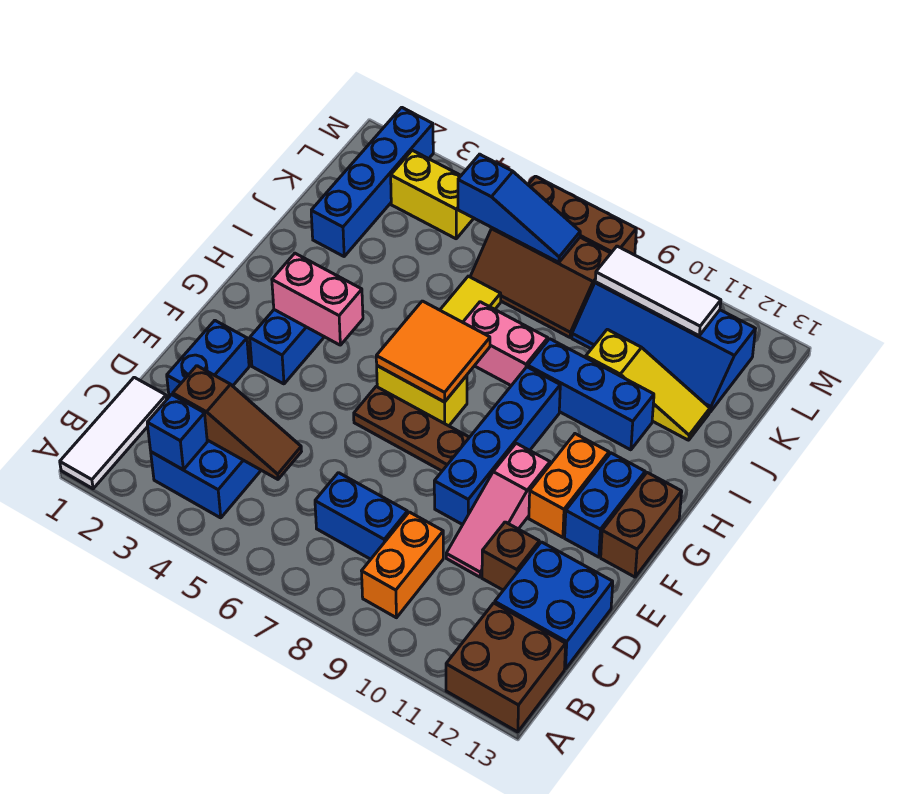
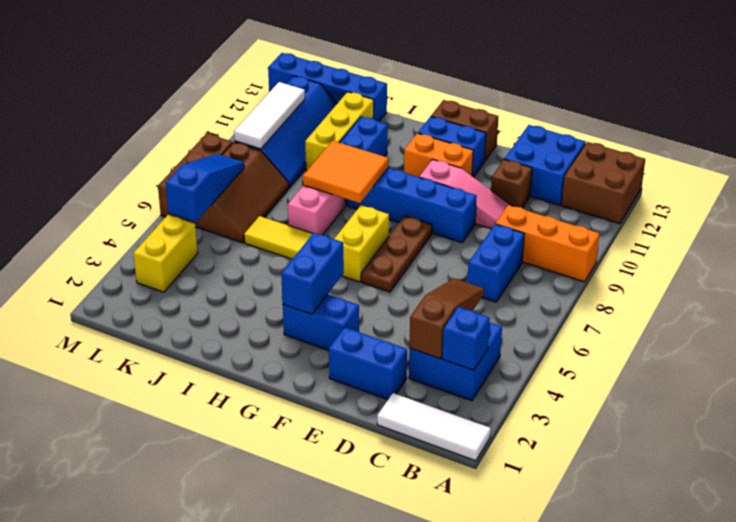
orange brick B9:C9 level 1 -> orange brick A9:C9 level 1
pink brick G3:G4 level 2 -> blue brick G3:G4 level 2
orange tile G6:H7 level 2 -> orange tile H8:I9 level 2
blue brick J2:M2 level 1 -> blue brick J13:M13 level 1
yellow slope J10:J12 level 1 top 10 -> yellow brick J10:J12 level 1

